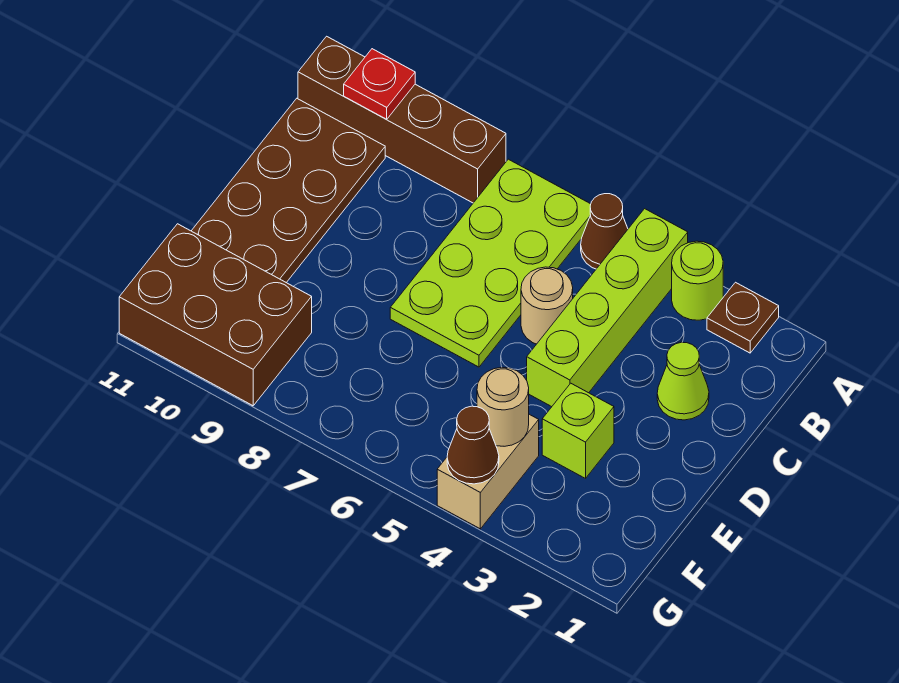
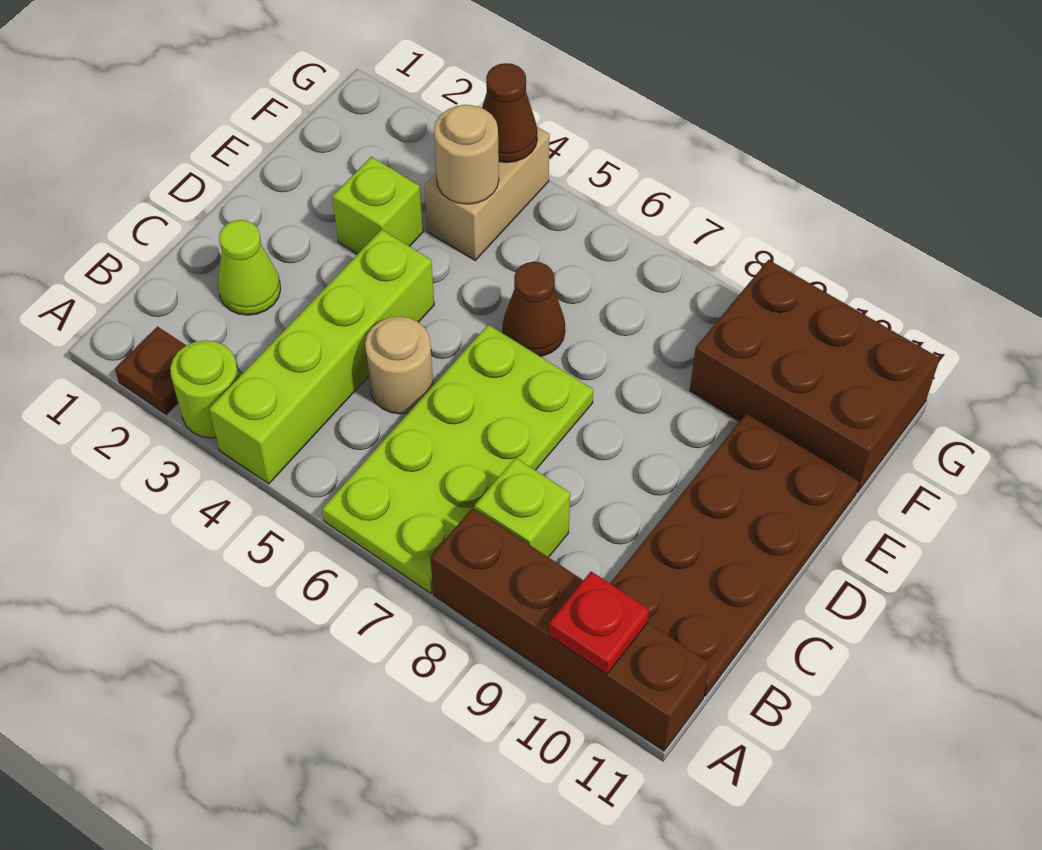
brown cone A5 level 1 -> brown cone E6 level 1
none -> lime brick B8 level 1

